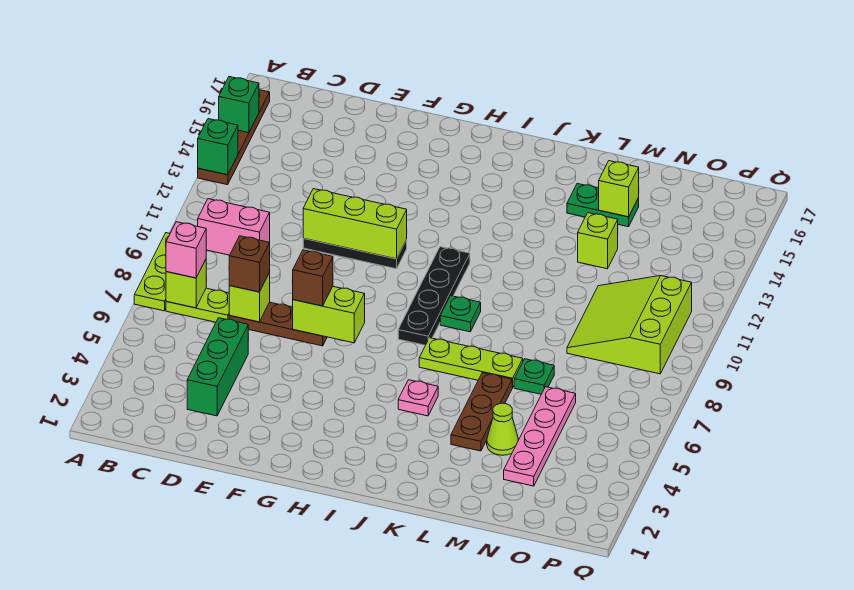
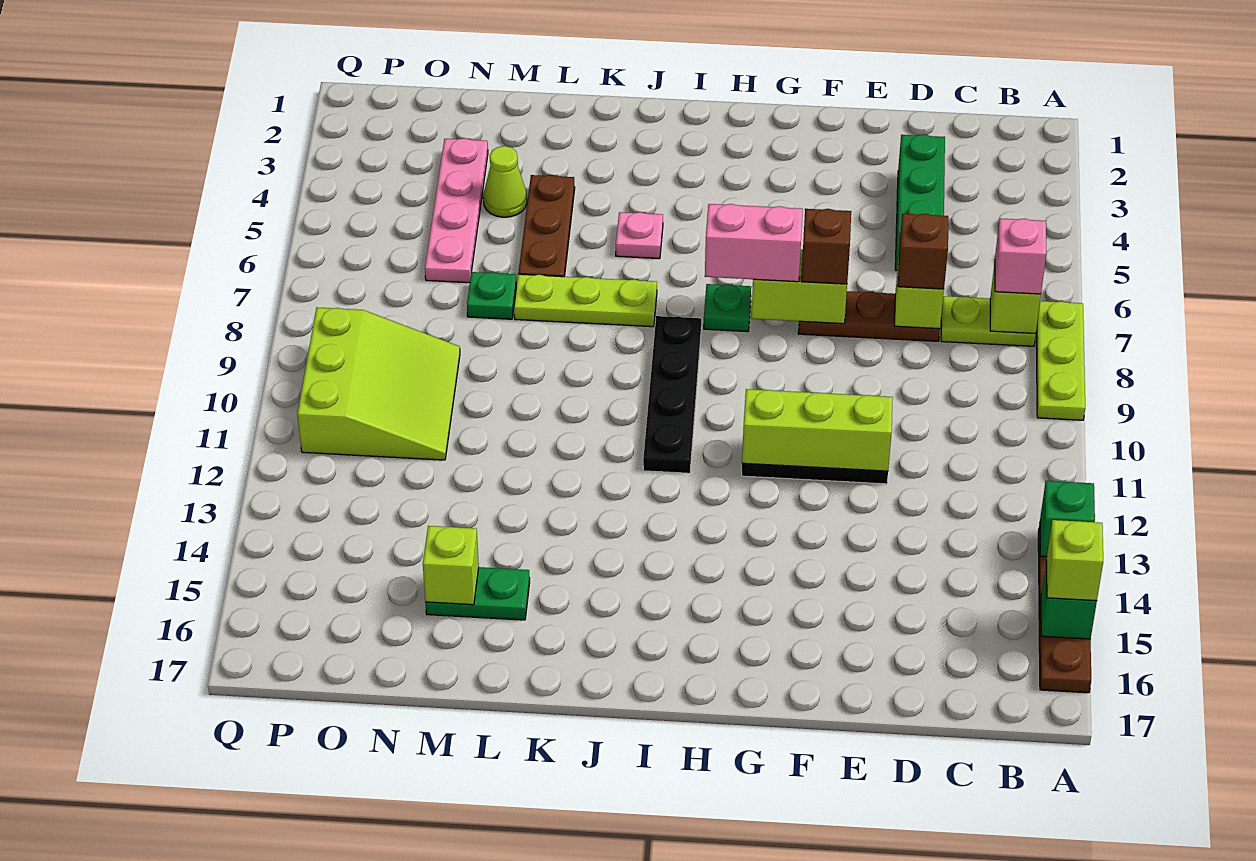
pink brick B10:C10 level 1 -> pink brick G7:H7 level 3
green plate J9 level 1 -> green plate H7 level 1
lime brick M13 level 1 -> lime brick A15 level 3

